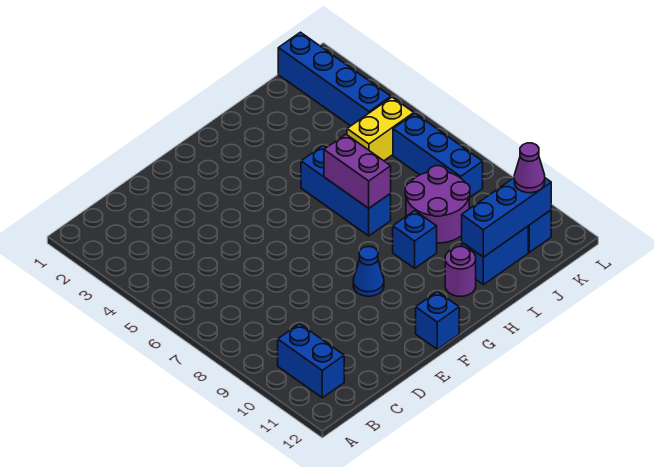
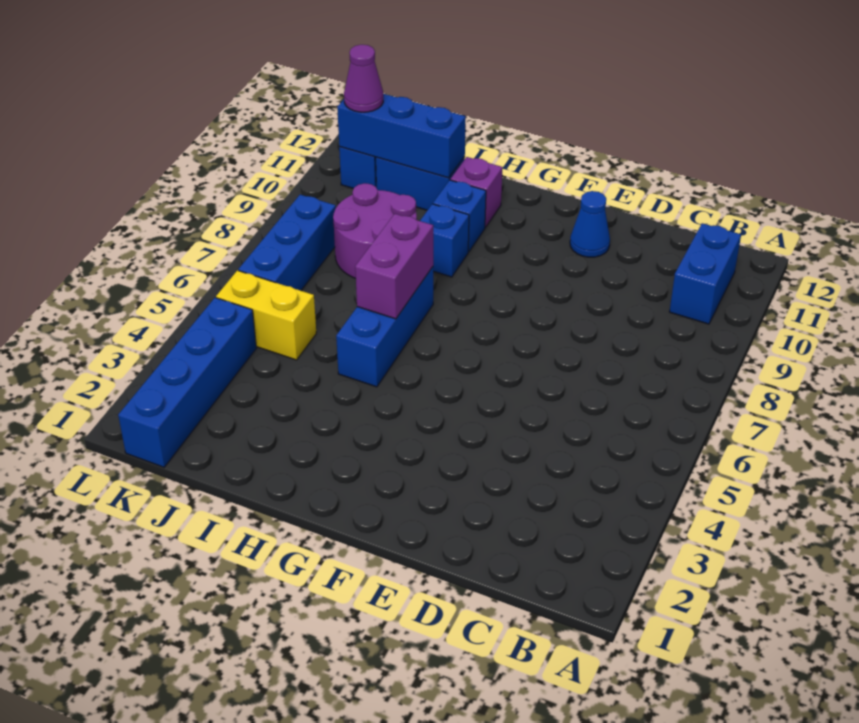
blue cone F9 level 1 -> blue cone E11 level 1
blue brick F12 level 1 -> blue brick H10 level 1
purple round brick H11 level 1 -> purple brick H11 level 1

